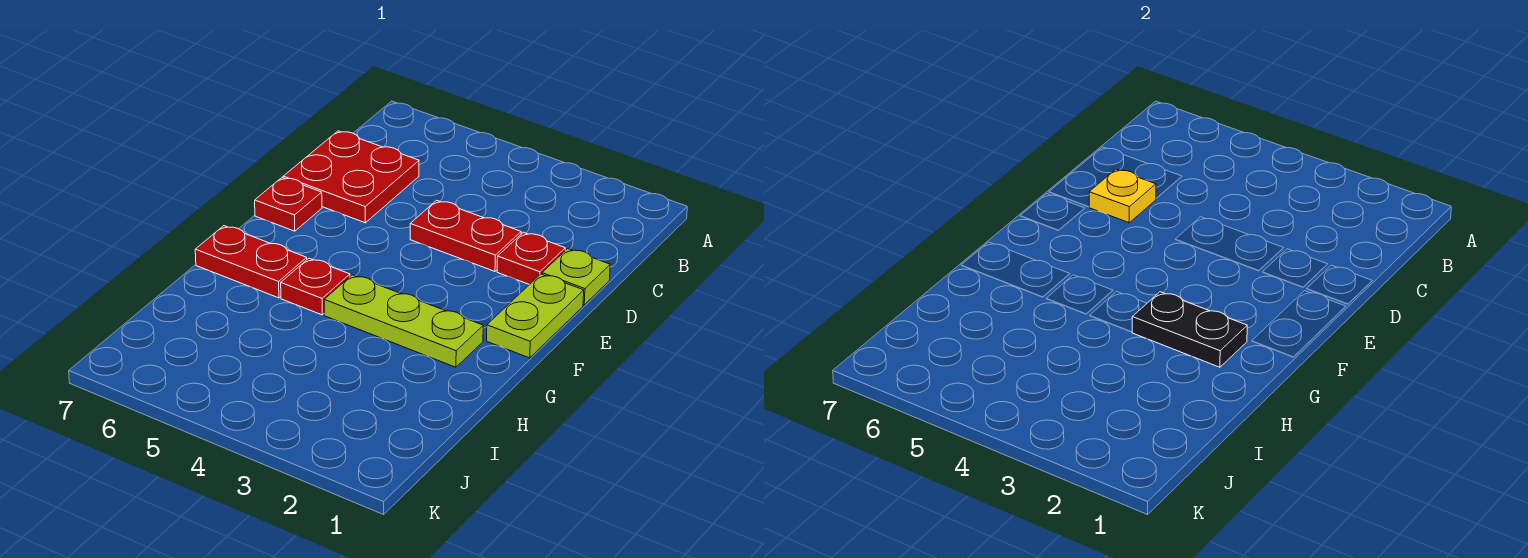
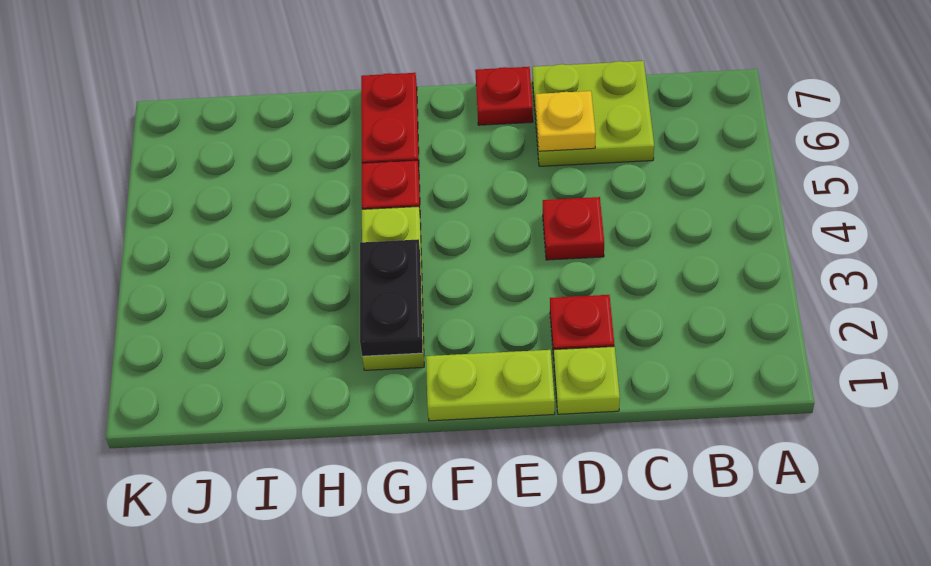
red plate C6:D7 level 1 -> lime plate C6:D7 level 1
red plate D3:D4 level 1 -> red plate D4 level 1

